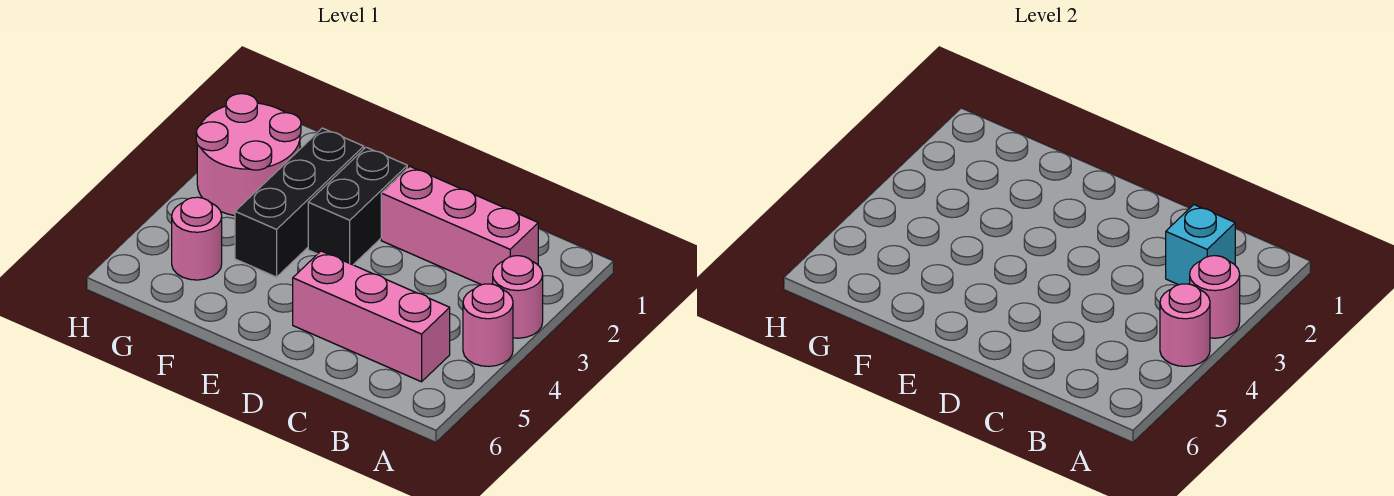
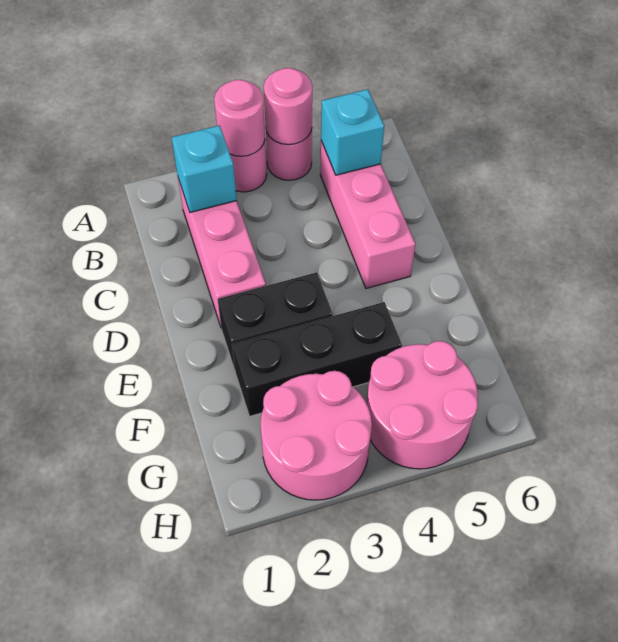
none -> cyan brick B5 level 2
pink round brick G5 level 1 -> pink round brick G4:H5 level 1

